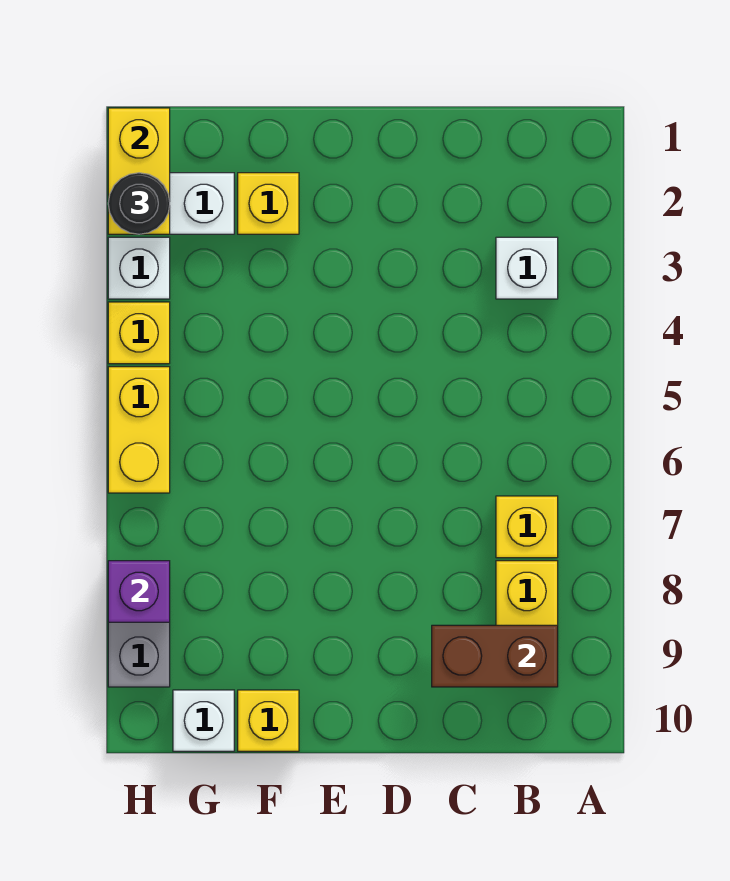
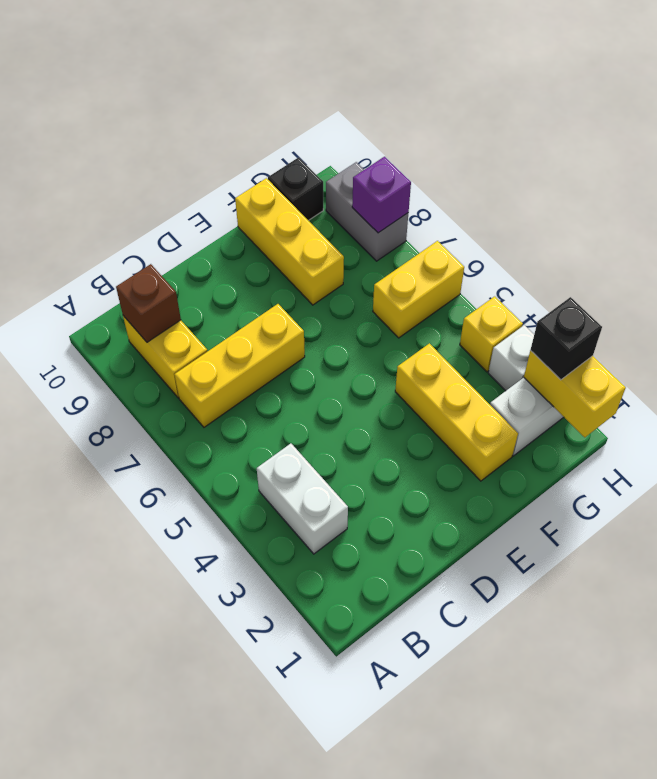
white brick B3 level 1 -> white brick B3:B4 level 1
yellow brick B7 level 1 -> yellow brick B7:D7 level 1
brown brick B9:C9 level 2 -> brown brick B9 level 2
yellow brick F2 level 1 -> yellow brick F2:F4 level 1
yellow brick F10 level 1 -> yellow brick F8:F10 level 1
white brick G10 level 1 -> black brick G10 level 1
black round brick H2 level 3 -> black brick H2 level 3
yellow brick H5:H6 level 1 -> yellow brick G6:H6 level 1

